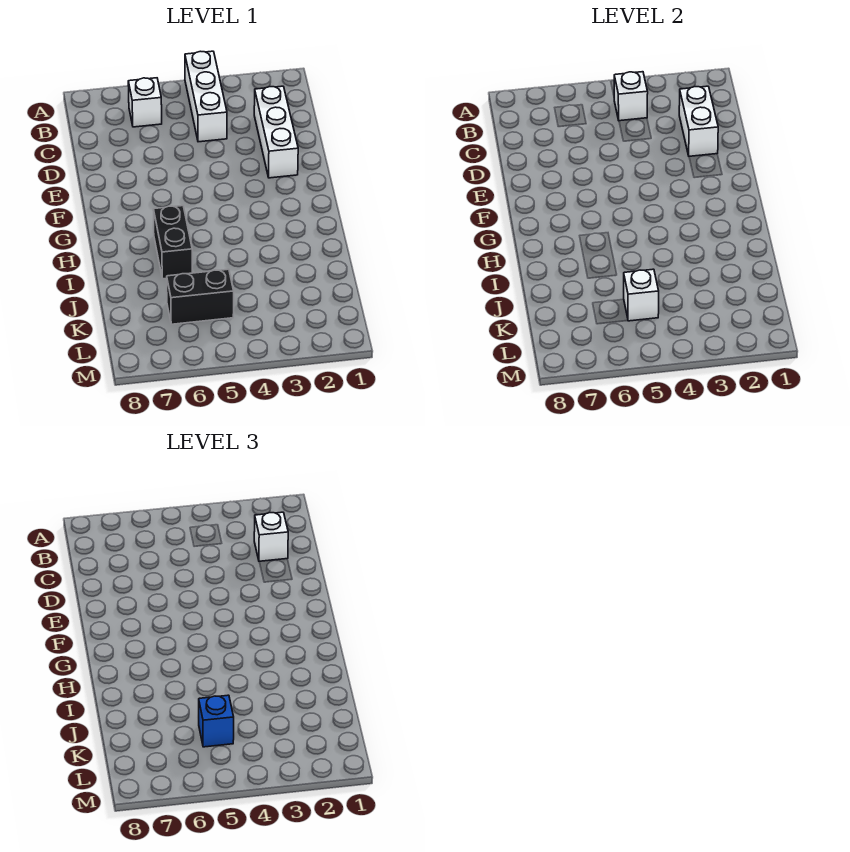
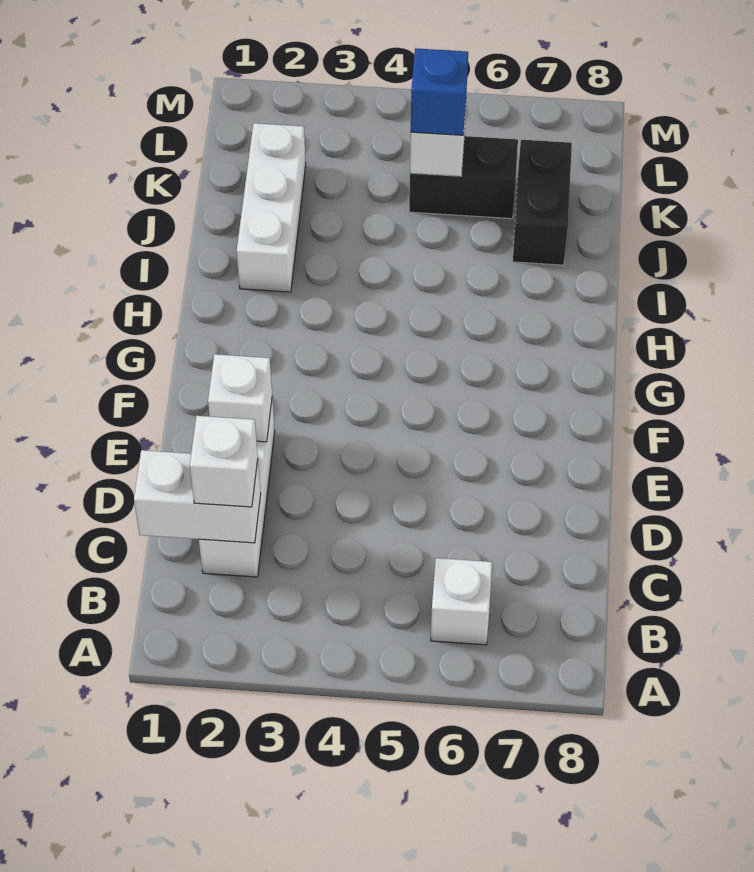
white brick A4:C4 level 1 -> white brick I2:K2 level 1
white brick B4 level 2 -> white brick E2 level 2
white brick C2:D2 level 2 -> white brick C1:C2 level 2
black brick H6:I6 level 1 -> black brick J7:K7 level 1

